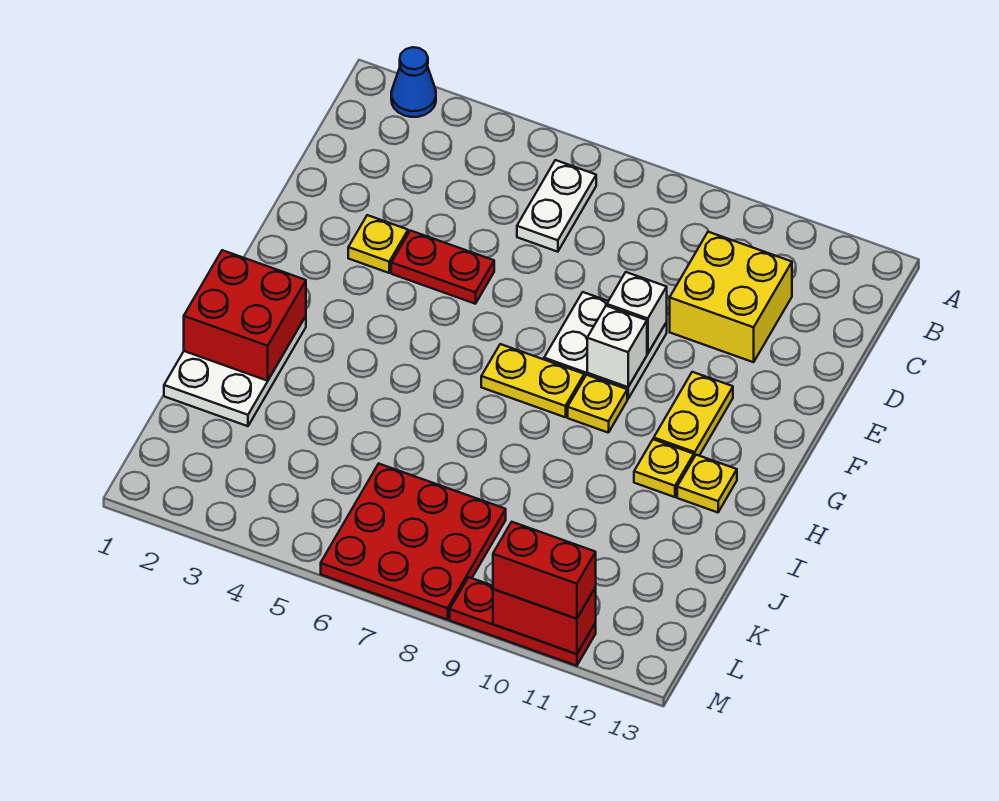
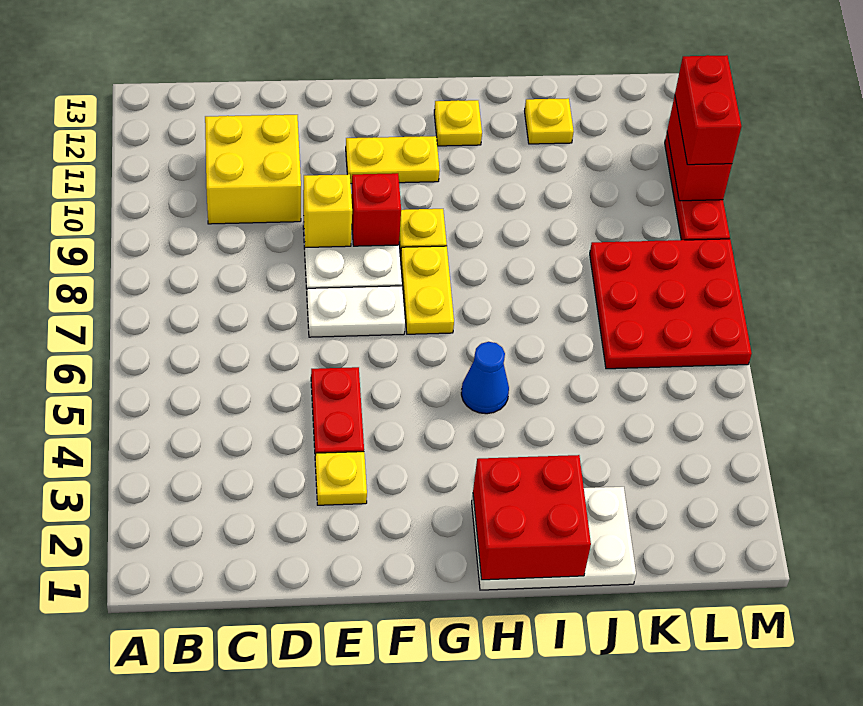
blue cone A2 level 1 -> blue cone H5 level 1
white plate B6:C6 level 1 -> white plate E7:F7 level 1
white brick E9 level 2 -> yellow brick E9 level 2
white brick F9 level 2 -> red brick F9 level 2
yellow plate H11 level 1 -> yellow plate J12 level 1

